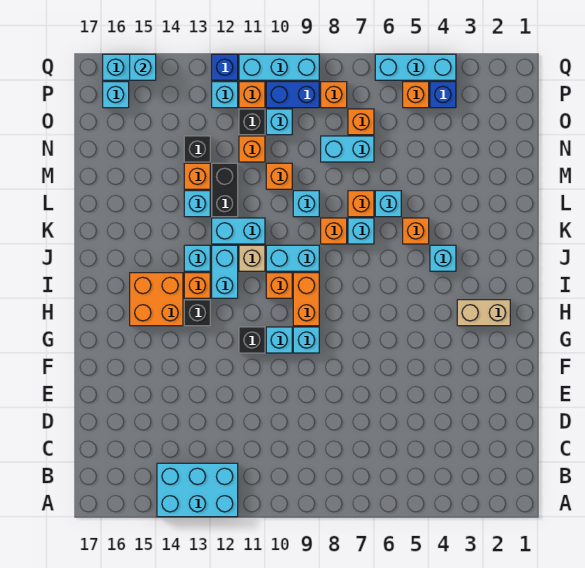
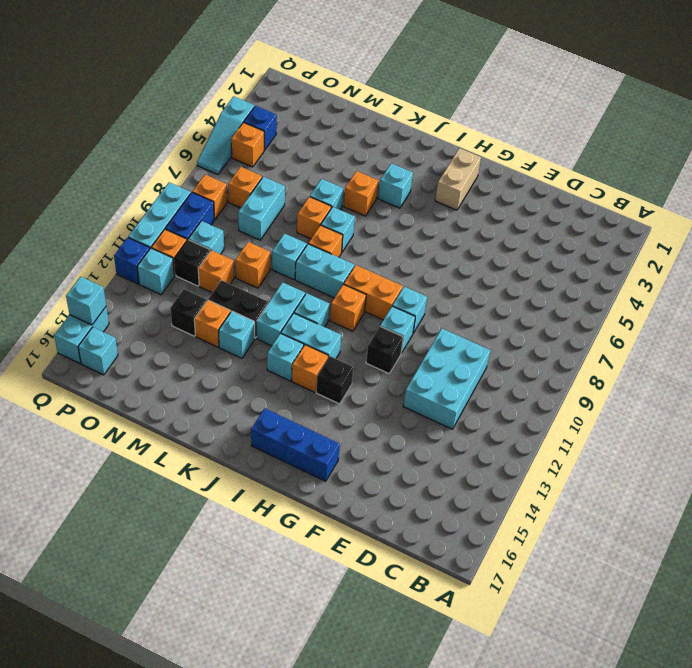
cyan brick A12:B14 level 1 -> cyan brick D10:E12 level 1
none -> blue brick G16:I16 level 1
orange brick H14:I15 level 1 -> none
cyan brick J9:J10 level 1 -> cyan brick J9:K9 level 1
tan brick J11 level 1 -> cyan brick J11 level 1
cyan brick Q4:Q6 level 1 -> cyan slope Q4:Q6 level 1 top 4

